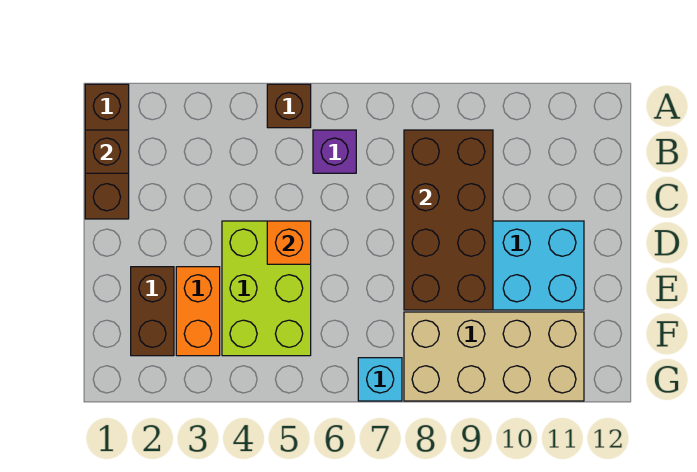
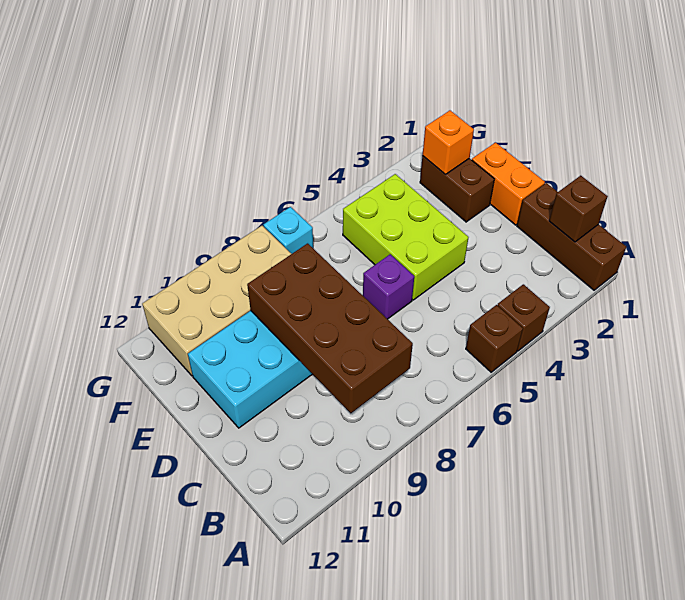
none -> brown brick A4 level 1
purple brick B6 level 1 -> purple brick D6 level 1
orange brick D5 level 2 -> orange brick F2 level 2
orange brick E3:F3 level 1 -> orange brick D1:E1 level 1

